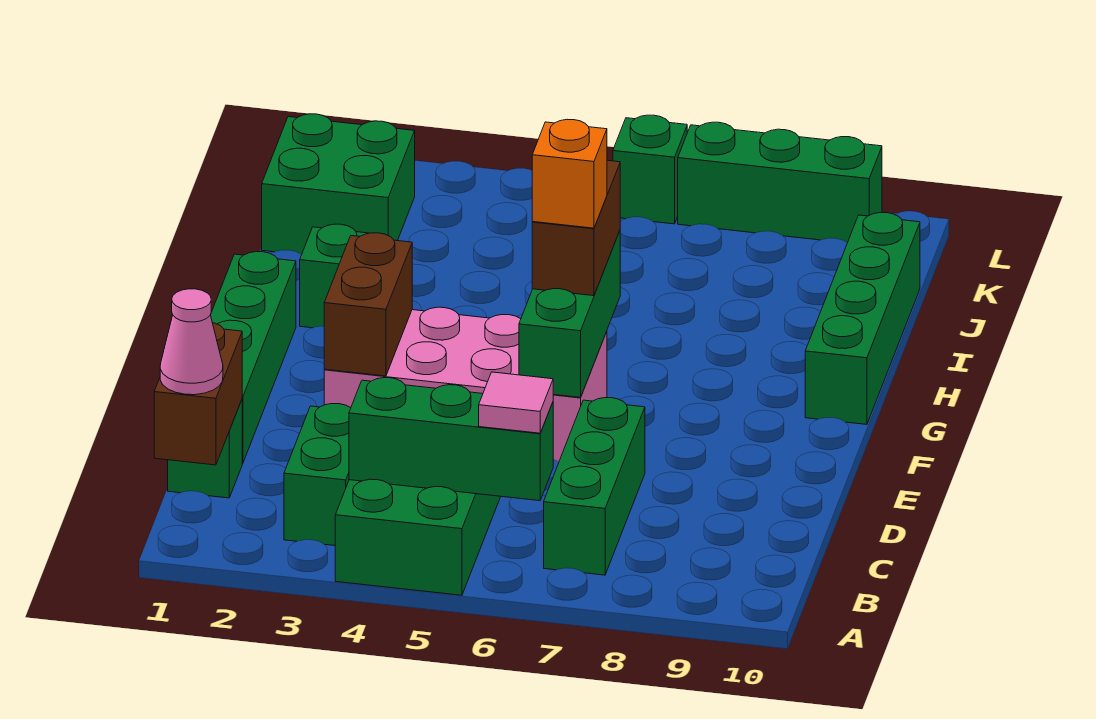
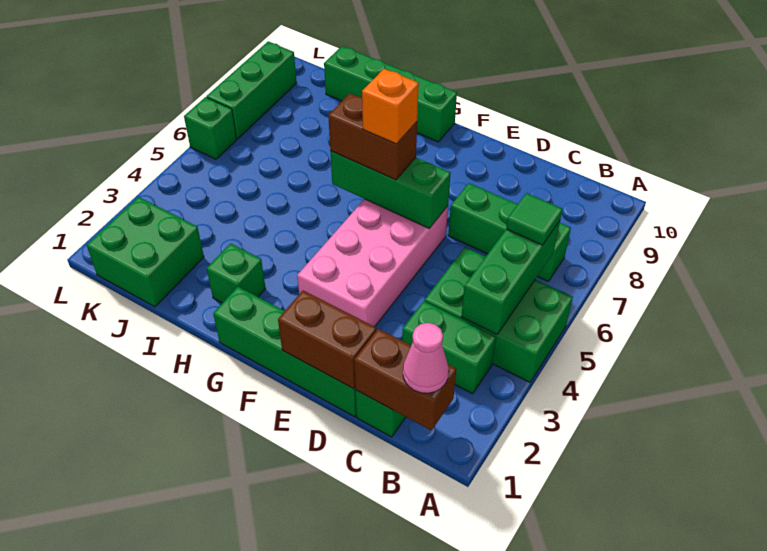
pink tile B6 level 3 -> green tile B6 level 3
brown brick E3:F3 level 2 -> brown brick D1:E1 level 2

